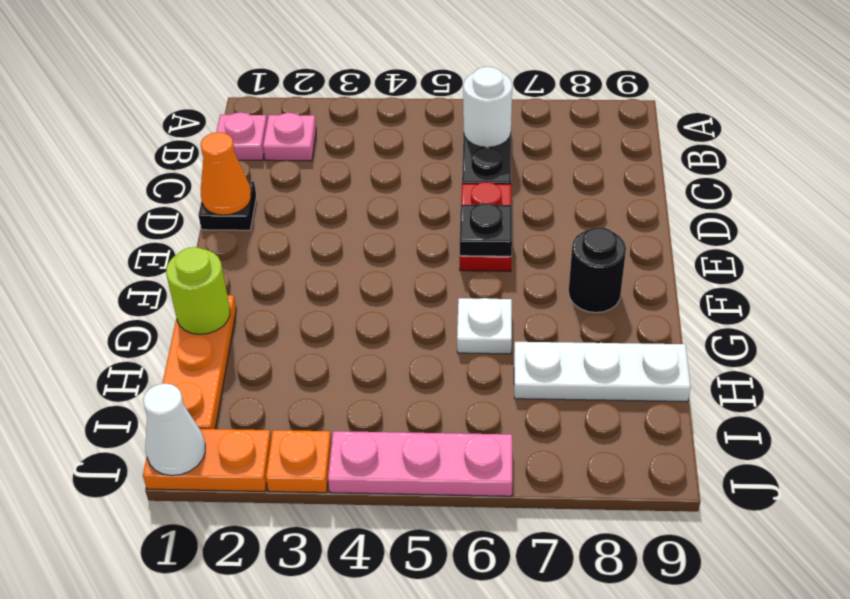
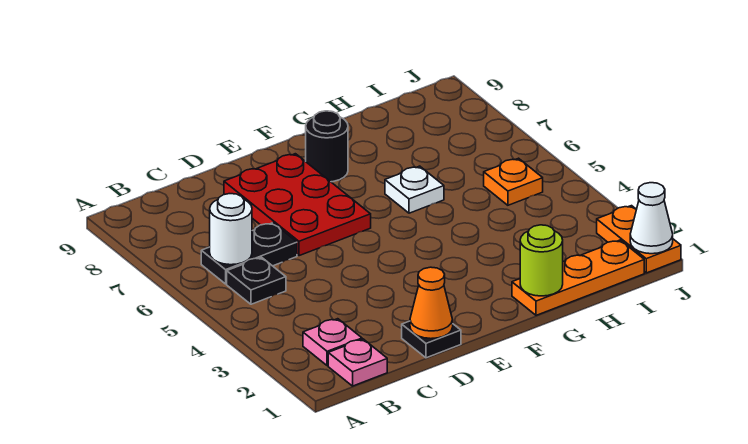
red plate D6:E6 level 1 -> red plate D6:E8 level 1
black plate E6 level 2 -> black plate B5 level 1
white plate H7:H9 level 1 -> none
orange plate J3 level 1 -> orange plate I5 level 1
pink plate J4:J6 level 1 -> none

